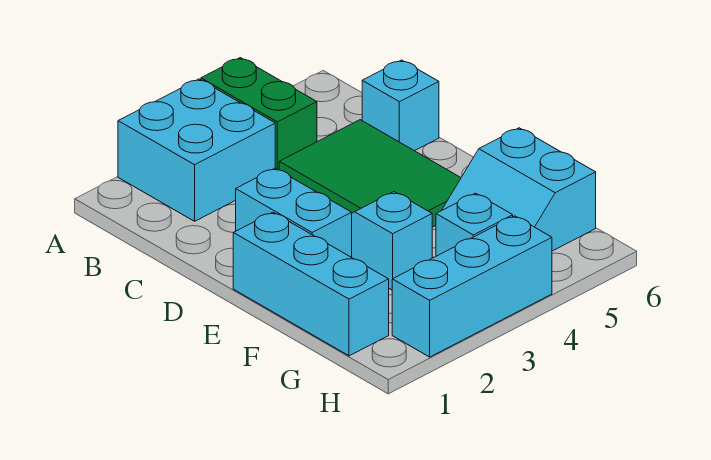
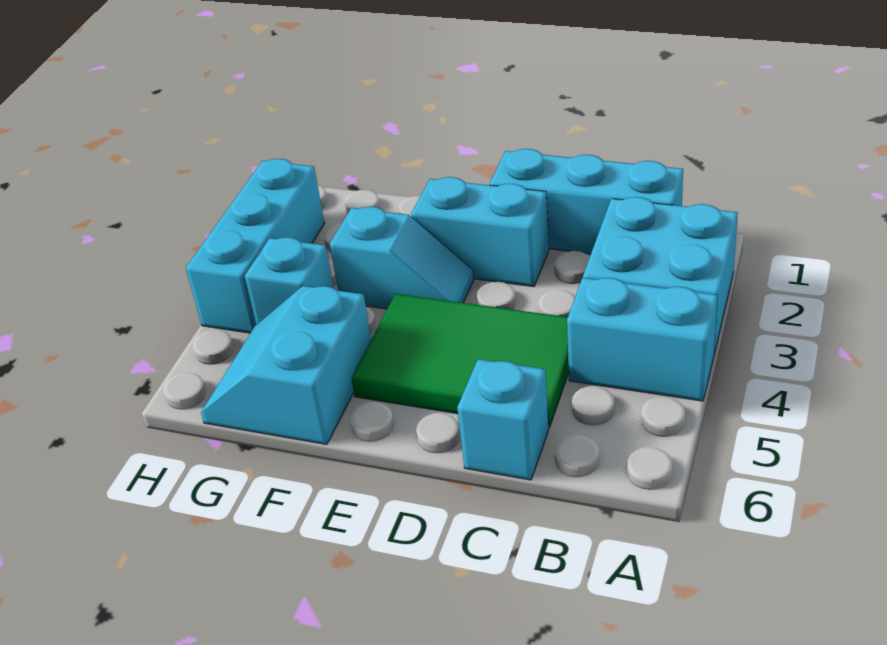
green brick A4:B4 level 1 -> cyan brick A4:B4 level 1
cyan brick E1:G1 level 1 -> cyan brick B1:D1 level 1
cyan slope F5:G6 level 1 top 6 -> cyan slope F5:G6 level 1 top F

